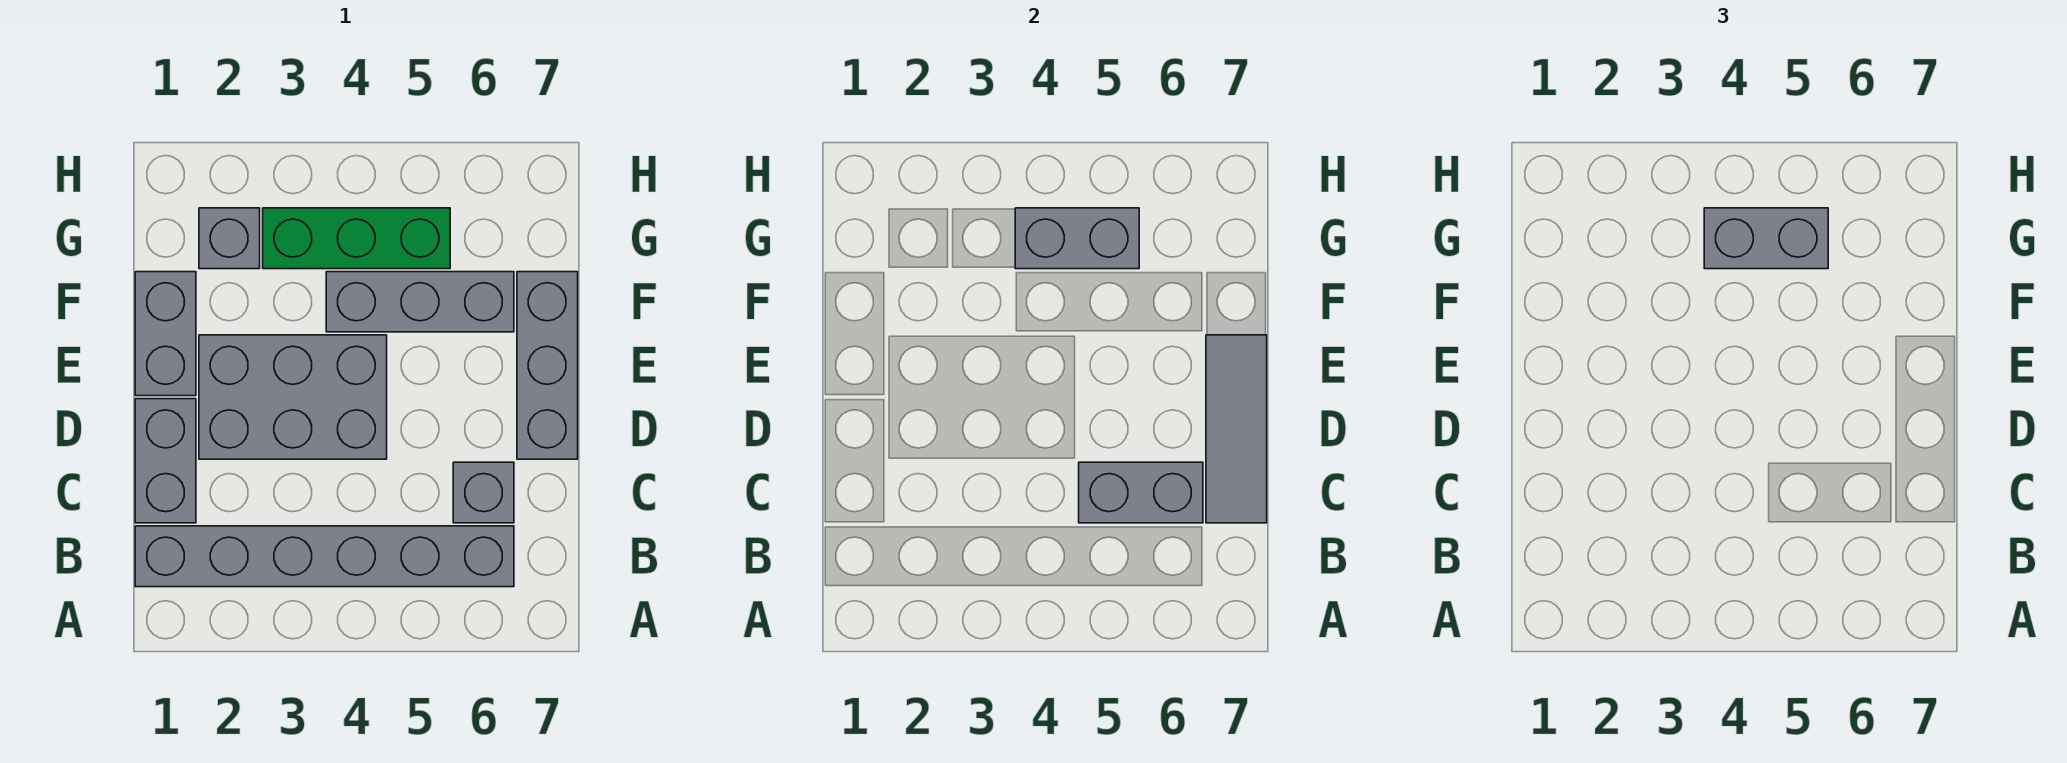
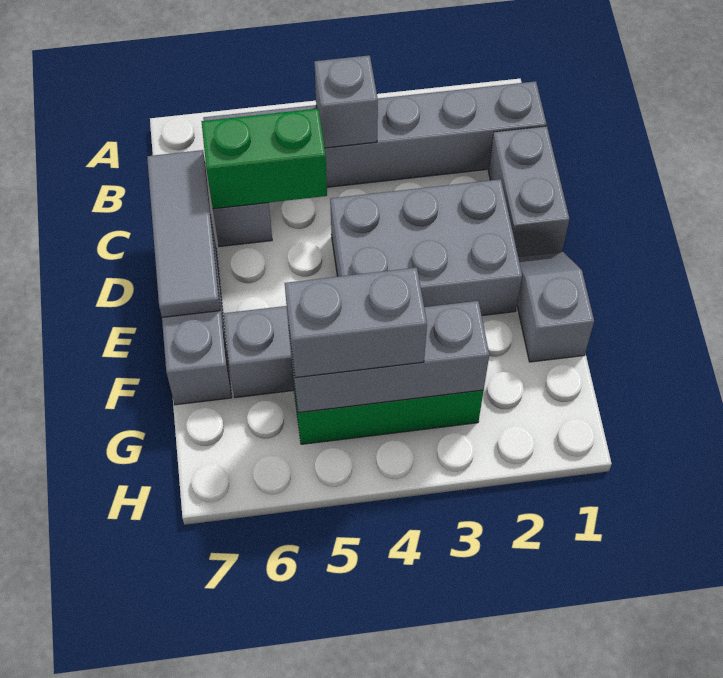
grey brick C5:C6 level 2 -> green brick C5:C6 level 2
grey brick E1:F1 level 1 -> grey slope E1:F1 level 1 top F
grey brick G2 level 1 -> grey brick B4 level 2
grey brick G4:G5 level 2 -> grey brick G3:G5 level 2

